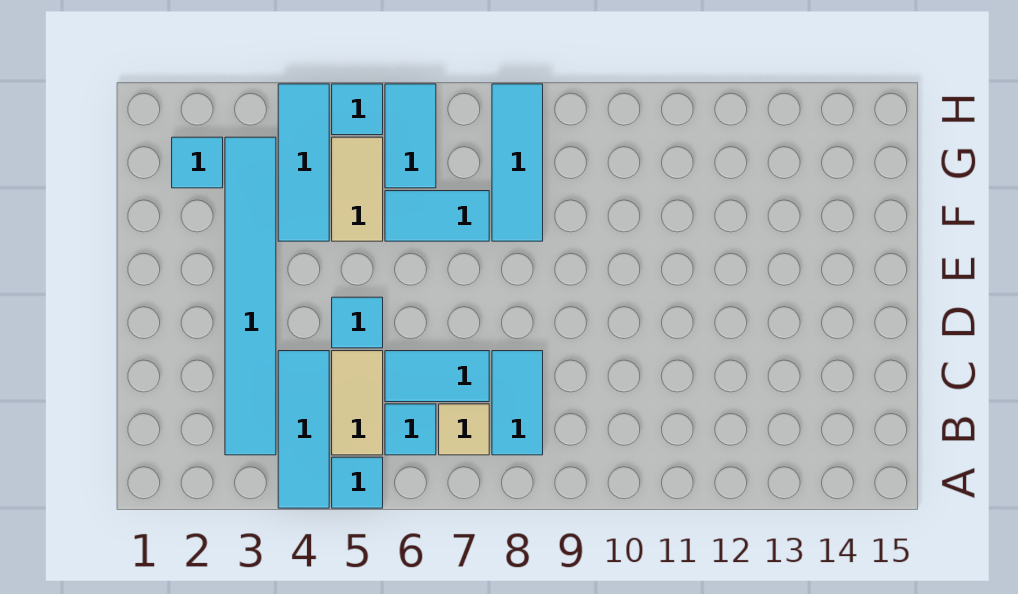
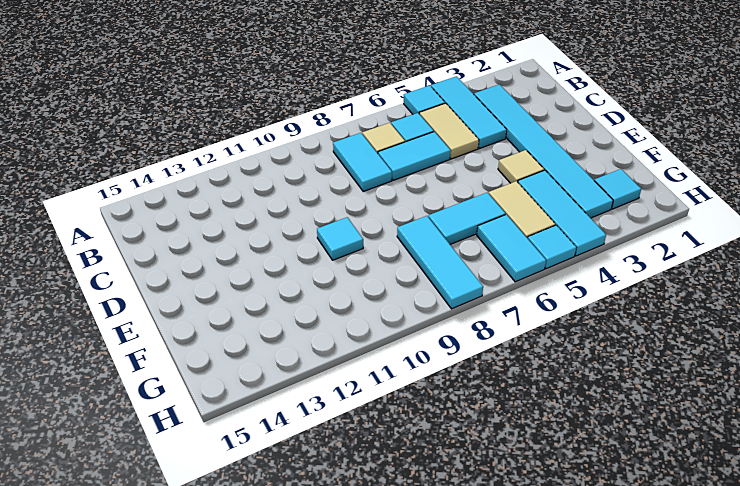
cyan tile D5 level 1 -> cyan tile E10 level 1
none -> tan tile E4 level 1

